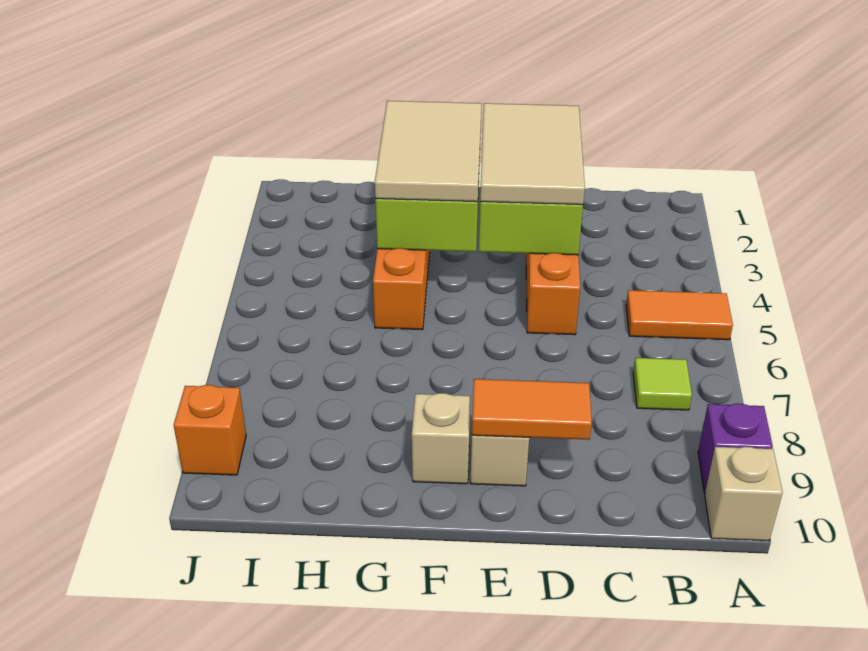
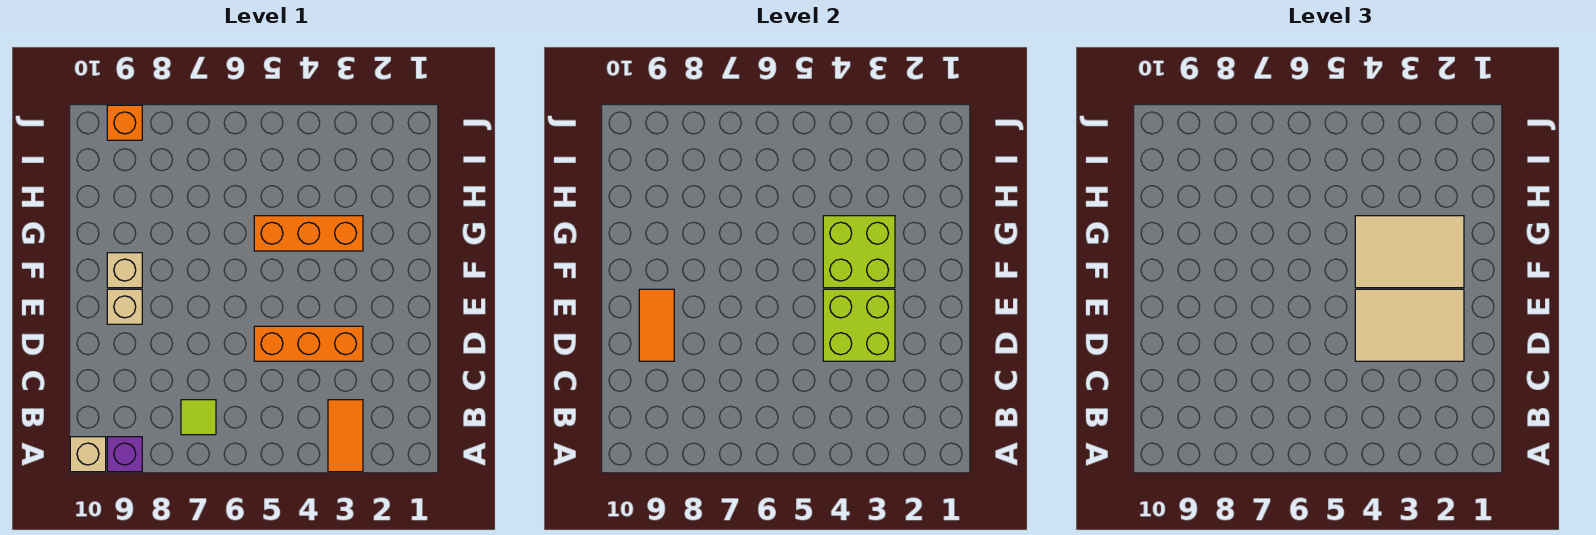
orange tile A5:B5 level 1 -> orange tile A3:B3 level 1

